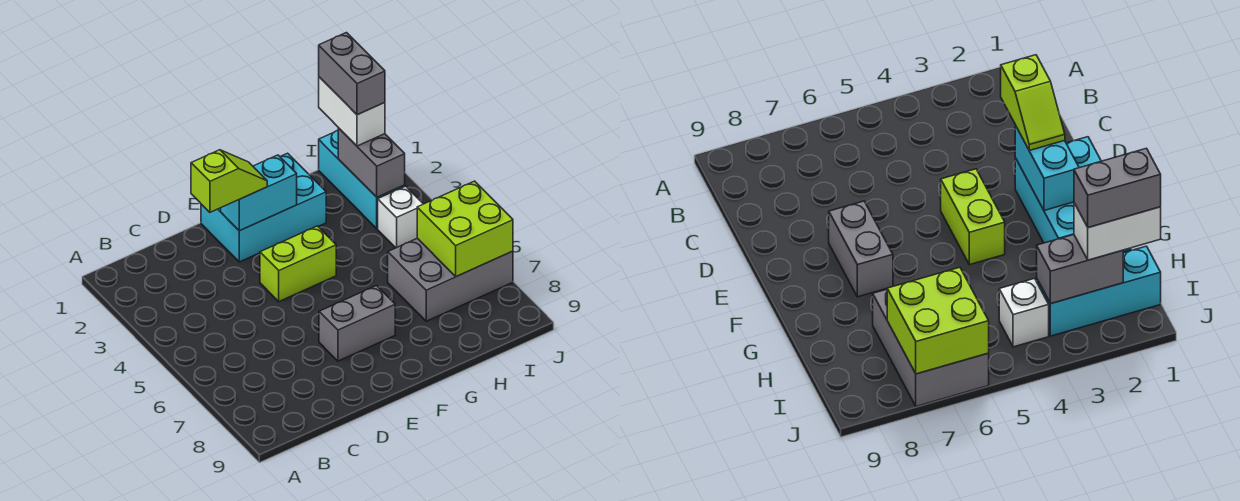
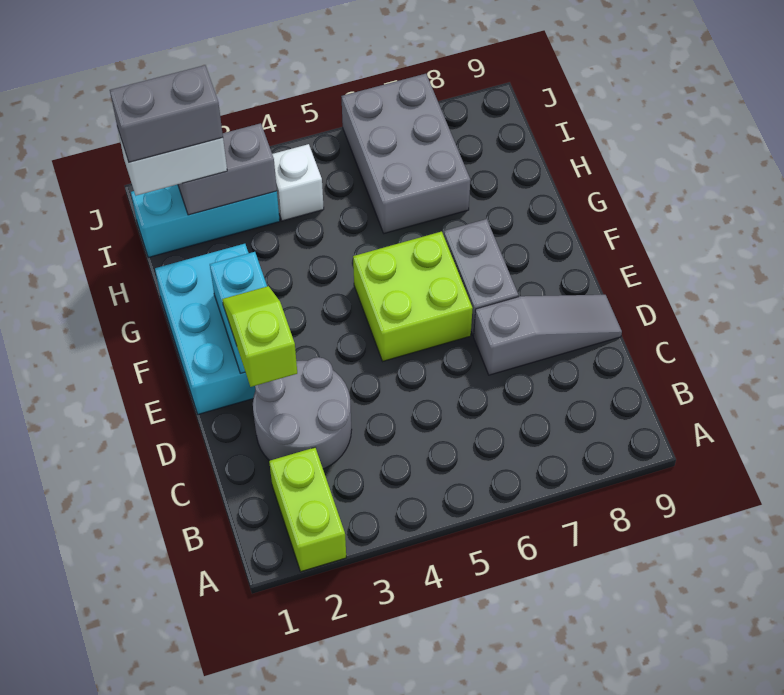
none -> grey round brick C2:D3 level 1
none -> grey slope D7:D9 level 1 top 7
lime brick E4:F4 level 1 -> lime brick A2:B2 level 1
lime brick I6:J7 level 2 -> lime brick E5:F6 level 1

